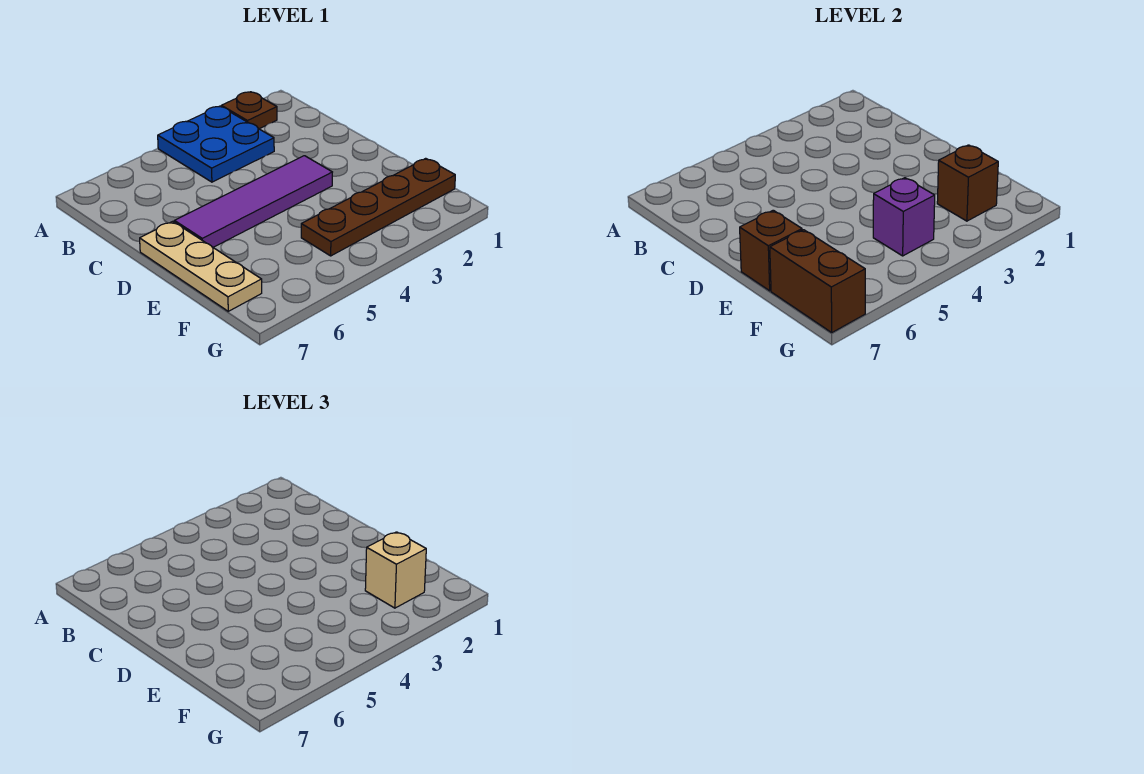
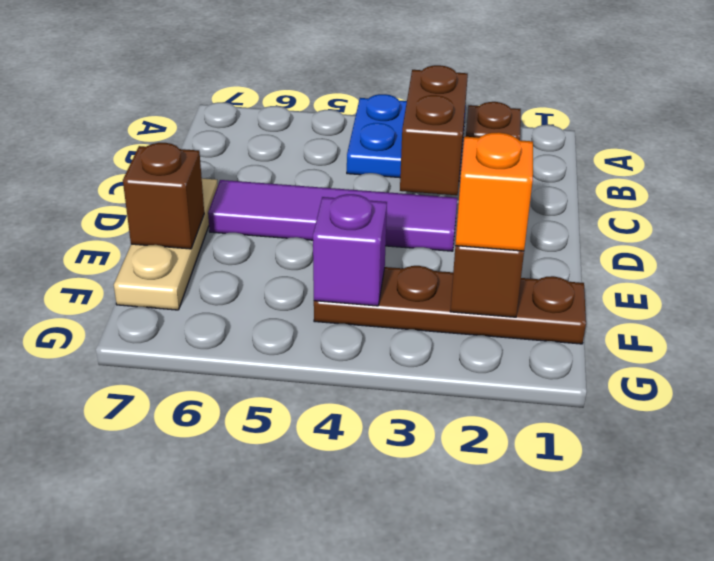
tan brick F2 level 3 -> orange brick F2 level 3
brown brick F7:G7 level 2 -> brown brick B3:C3 level 2

